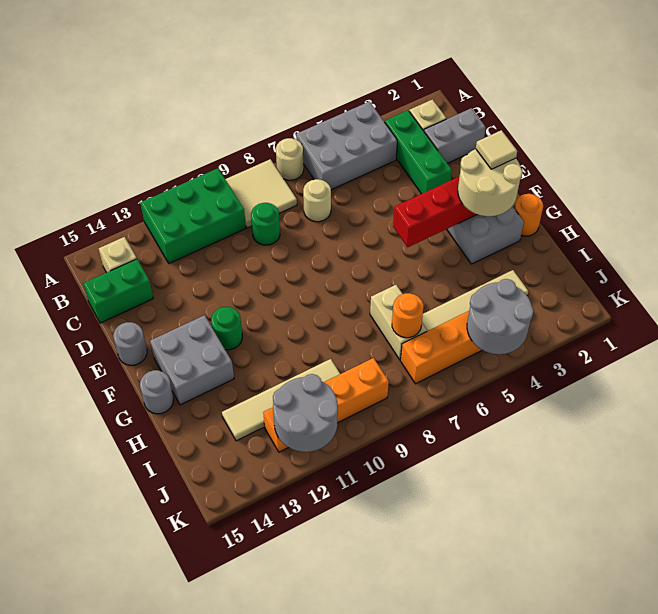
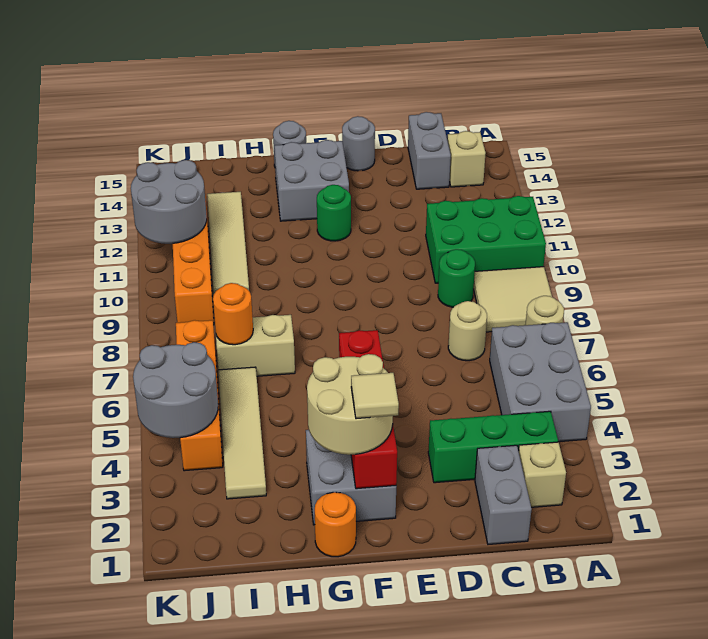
green brick A10:B12 level 1 -> green brick A10:C11 level 1
green brick C14:C15 level 1 -> grey brick C14:C15 level 1

